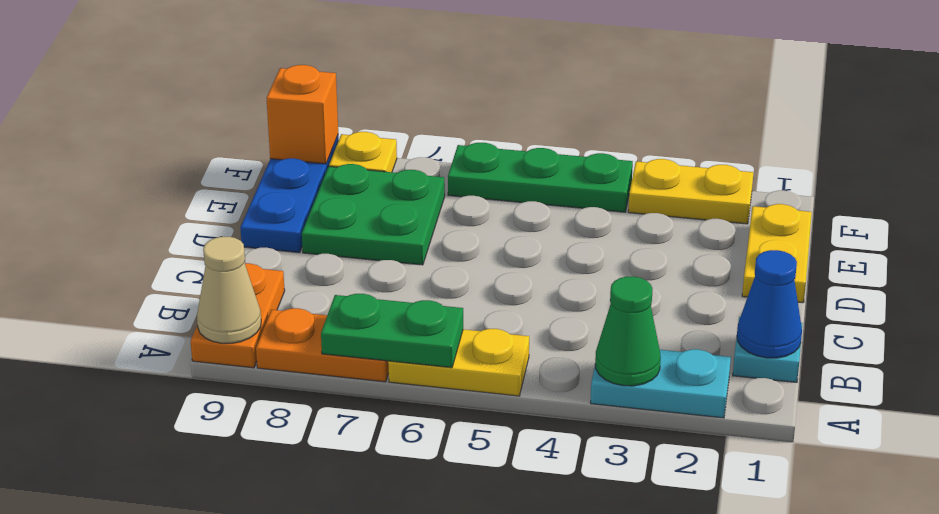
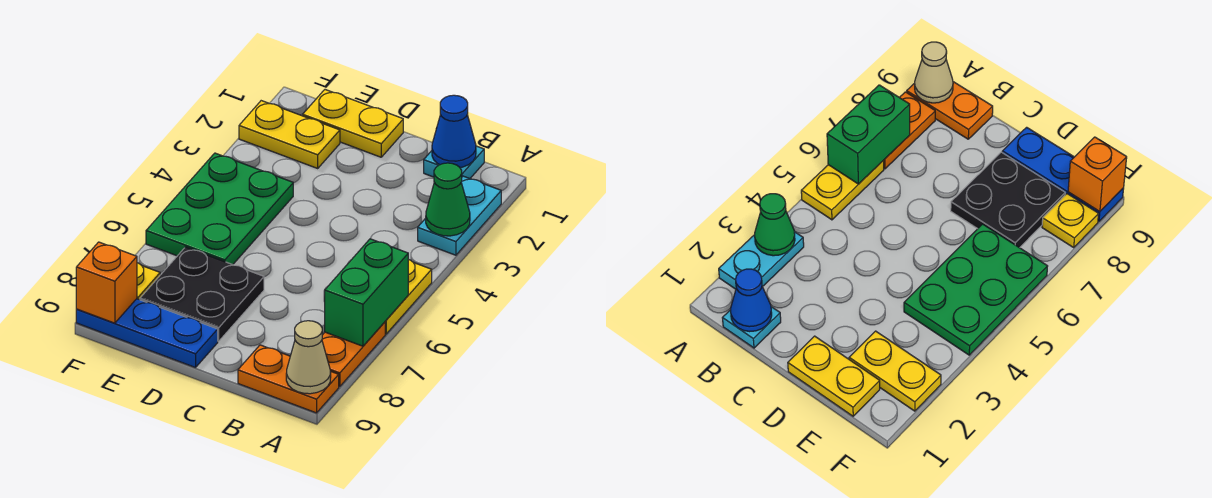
green plate A6:A7 level 2 -> green brick A6:A7 level 2
green plate D7:E8 level 1 -> black plate D7:E8 level 1
yellow plate F2:F3 level 1 -> yellow plate E2:F2 level 1
green plate F4:F6 level 1 -> green plate E4:F6 level 1

